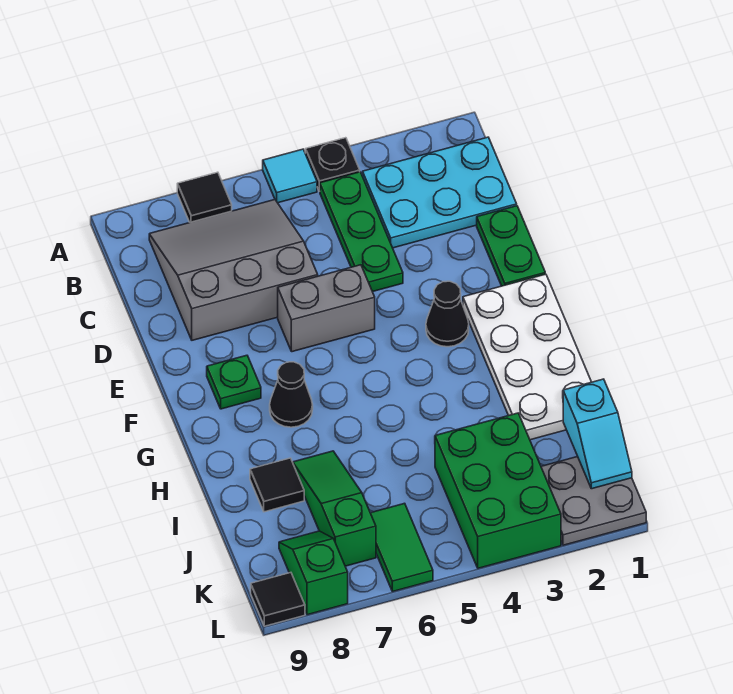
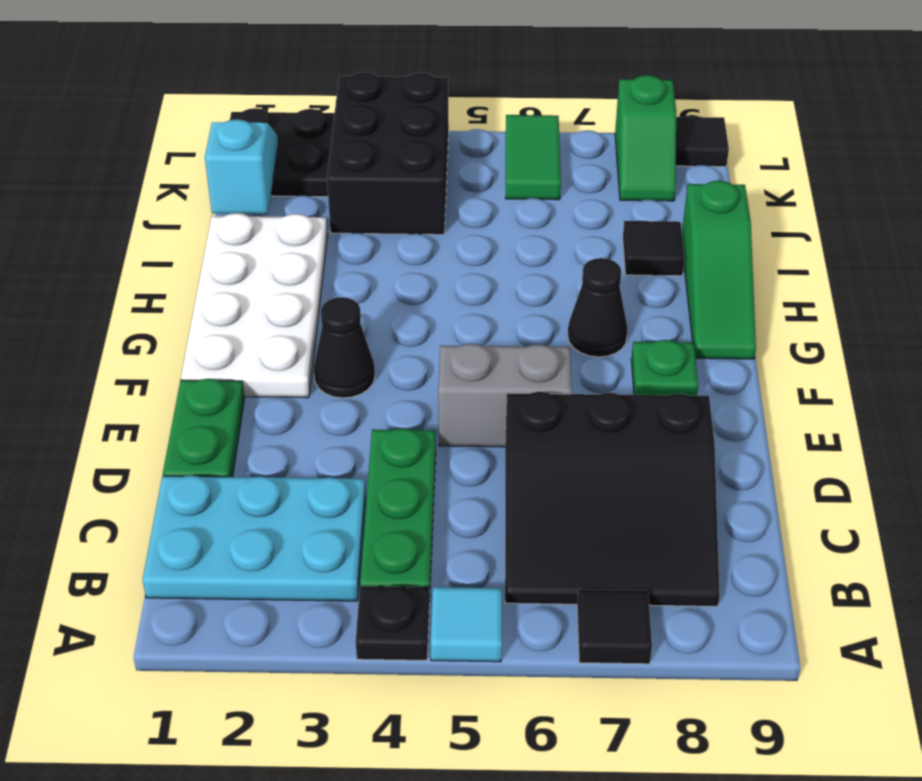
grey slope B6:D8 level 1 top D -> black slope B6:D8 level 1 top D
green slope I7:K7 level 1 top K -> green slope G9:I9 level 1 top I
green brick J3:L4 level 1 -> black brick J3:L4 level 1
grey plate K1:L2 level 1 -> black plate K1:L2 level 1

